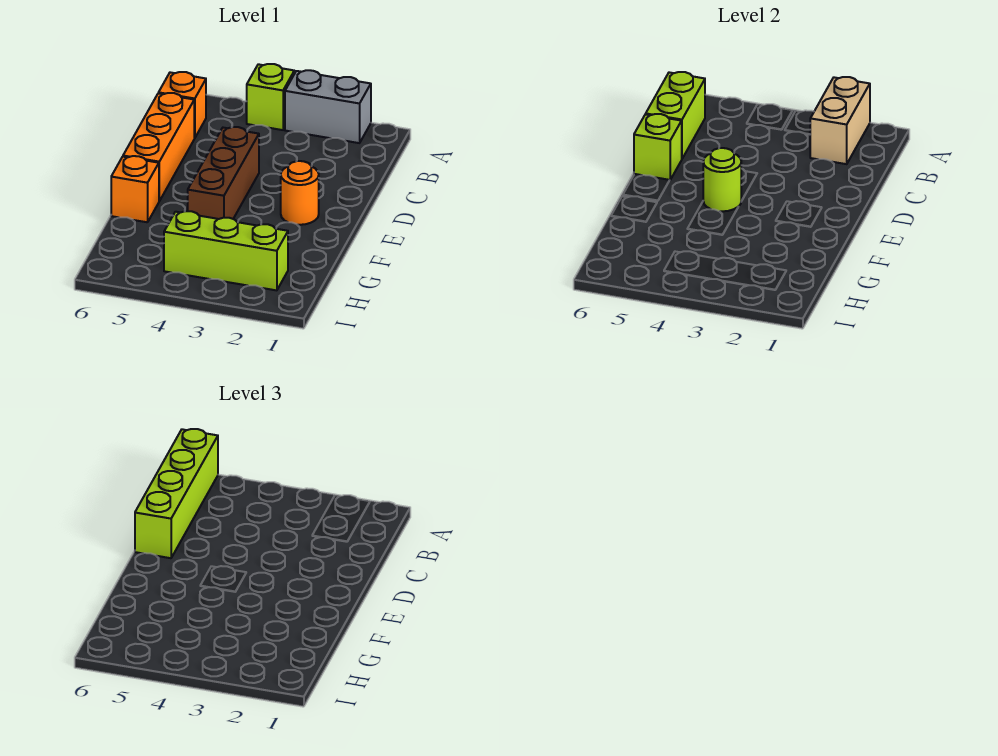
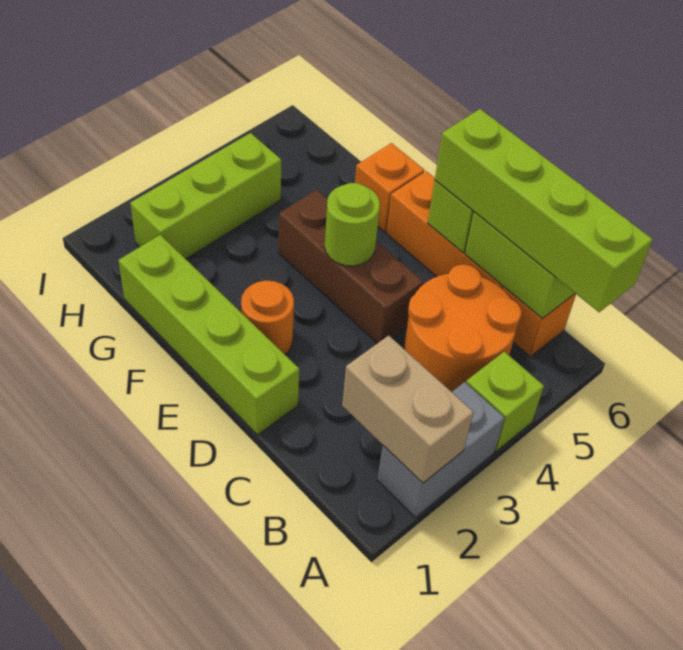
none -> orange round brick B4:C5 level 1
none -> lime brick D1:G1 level 1

